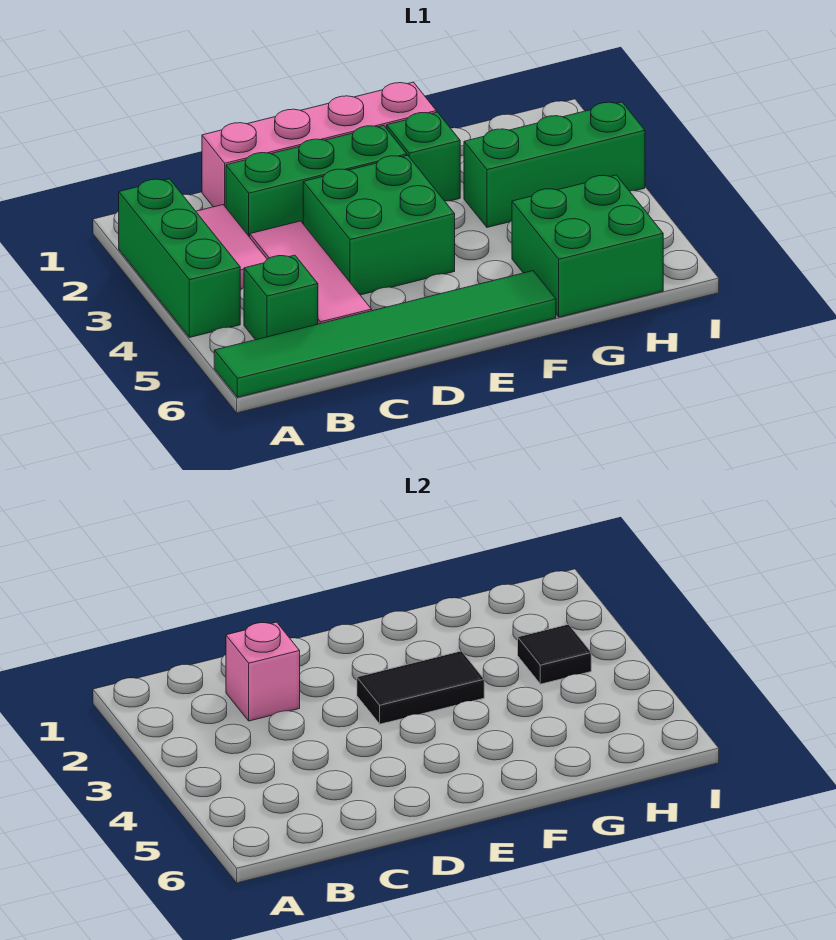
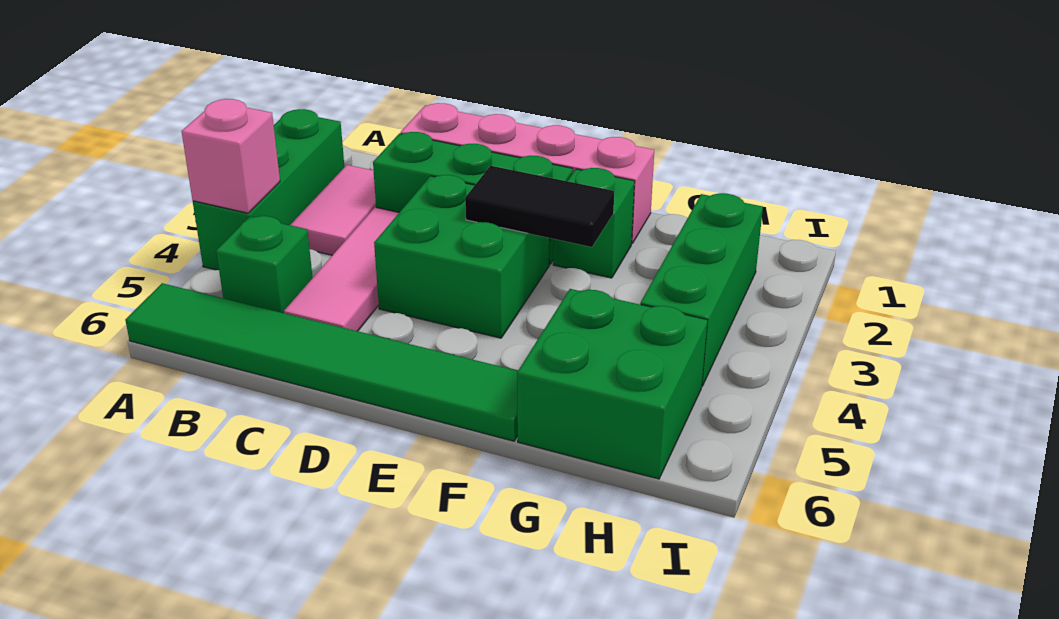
pink brick C2 level 2 -> pink brick A4 level 2
green brick G3:I3 level 1 -> green brick H2:H4 level 1
black tile H3 level 2 -> none

